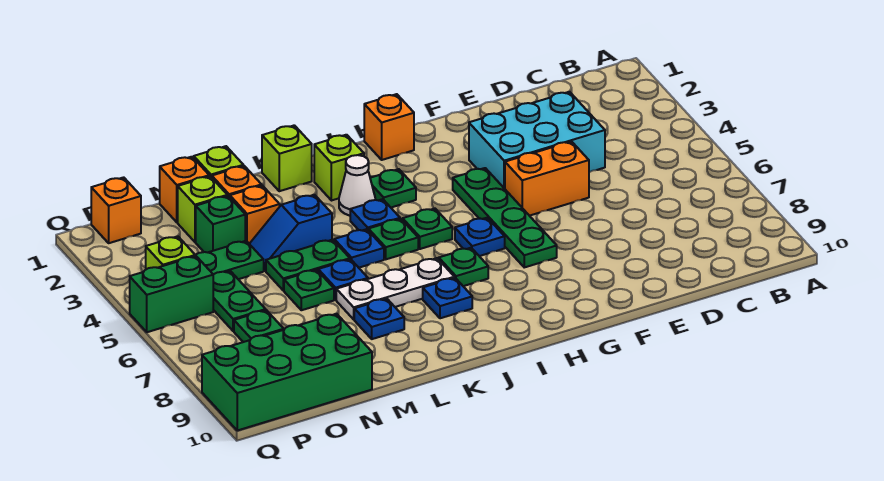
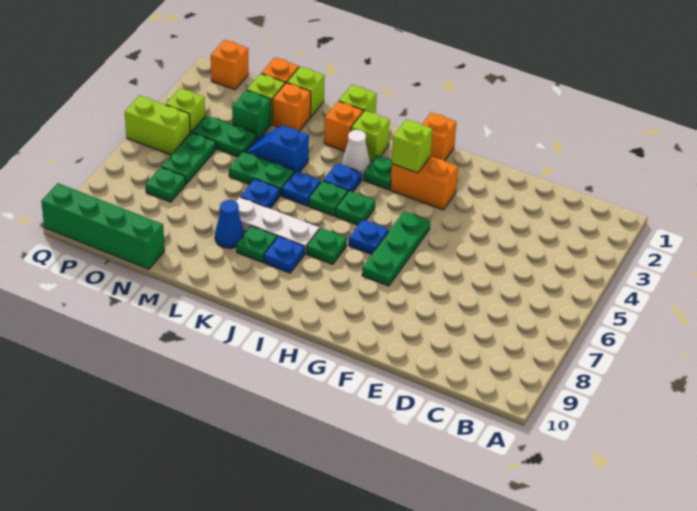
cyan brick D3:F4 level 1 -> none
orange brick E5:F5 level 1 -> orange brick G3:H3 level 1
green plate G4:G7 level 1 -> green plate G5:G7 level 1
none -> lime brick H3 level 2
blue plate L8 level 1 -> blue cone L8 level 1
orange brick M3 level 1 -> orange brick K2 level 1
green plate M6 level 1 -> green plate K8 level 1
green brick N9:Q10 level 1 -> green brick N10:Q10 level 1
green brick P5:Q5 level 1 -> lime brick P5:Q5 level 1

